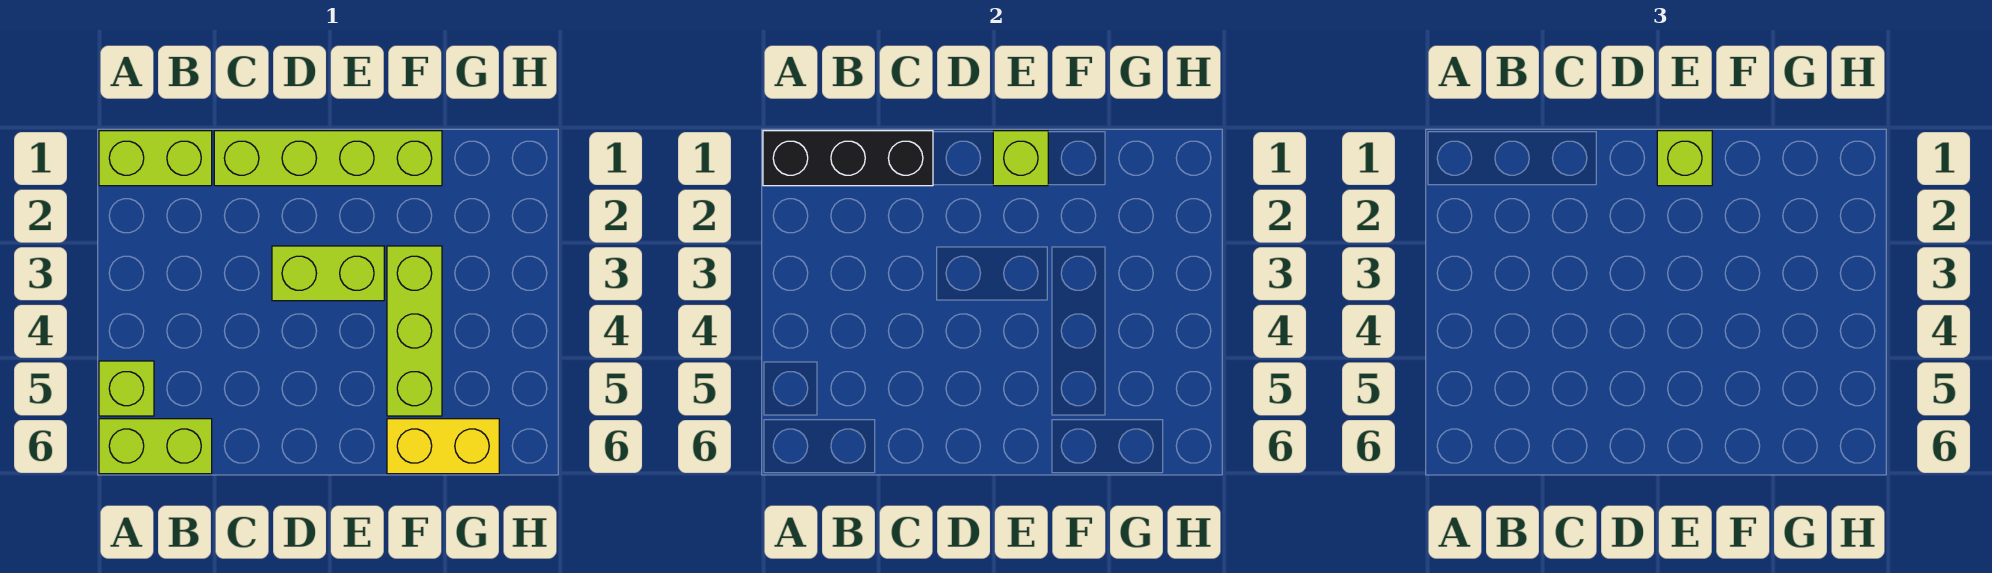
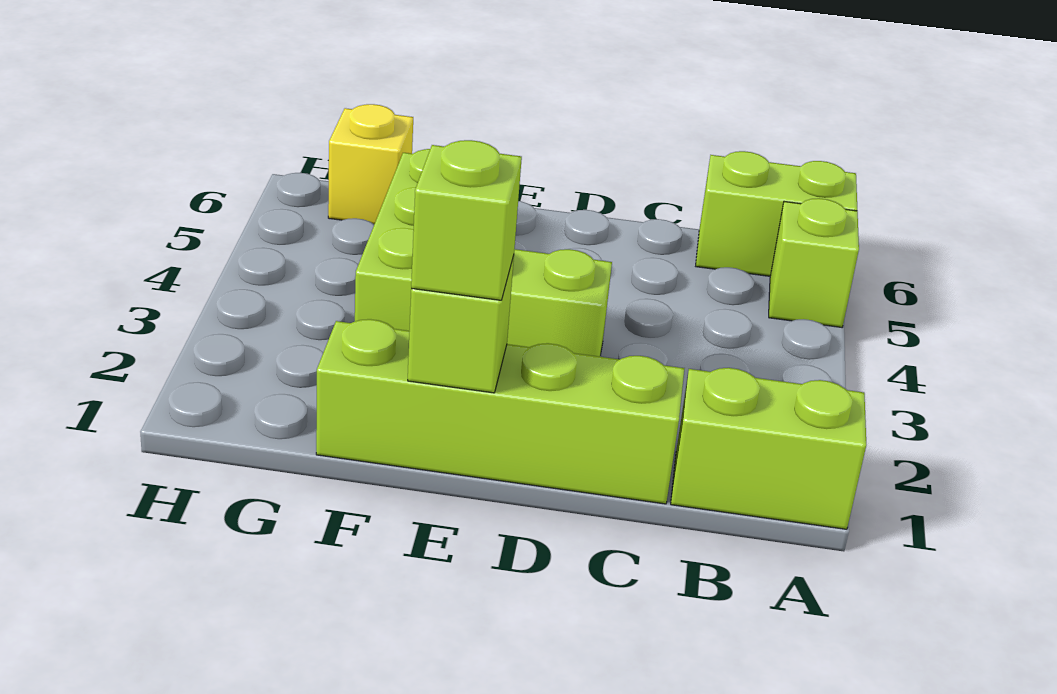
black brick A1:C1 level 2 -> none
yellow brick F6:G6 level 1 -> yellow brick G6 level 1

